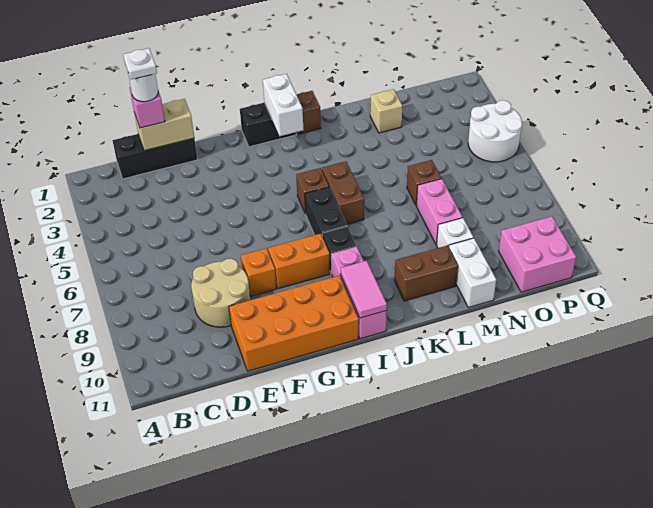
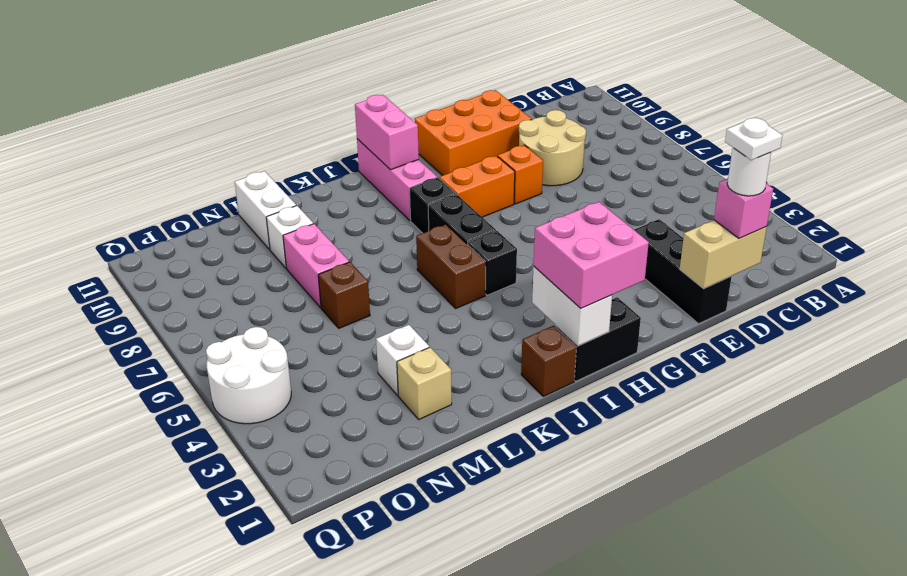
black brick C1:E1 level 1 -> black brick E1:E3 level 1
orange brick E10:H11 level 1 -> orange brick E10:G11 level 1
brown brick I5 level 1 -> black brick I5 level 1
pink tile I10:I11 level 2 -> pink brick I10:I11 level 2
brown brick K10:L10 level 1 -> none
none -> white brick M3 level 1
pink brick O10:P11 level 1 -> pink brick H1:I2 level 3

